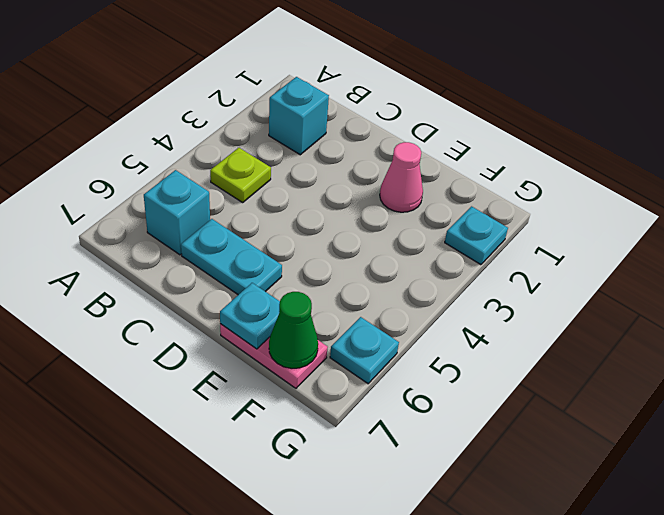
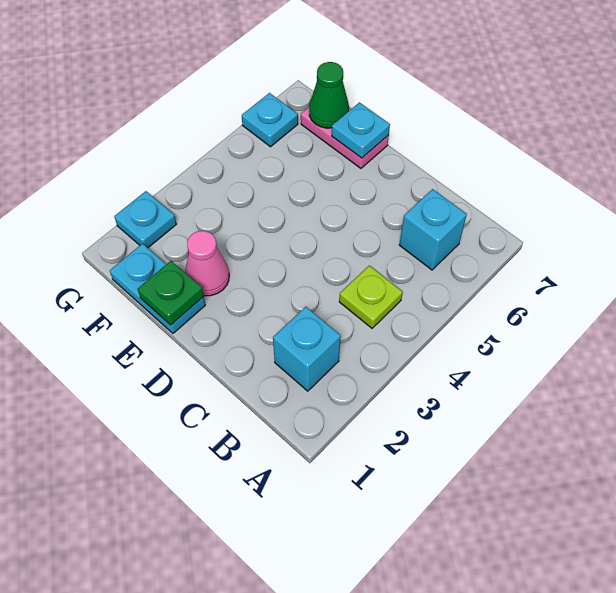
cyan plate C6:D6 level 1 -> cyan plate E1:F1 level 1
none -> green plate E1 level 2

